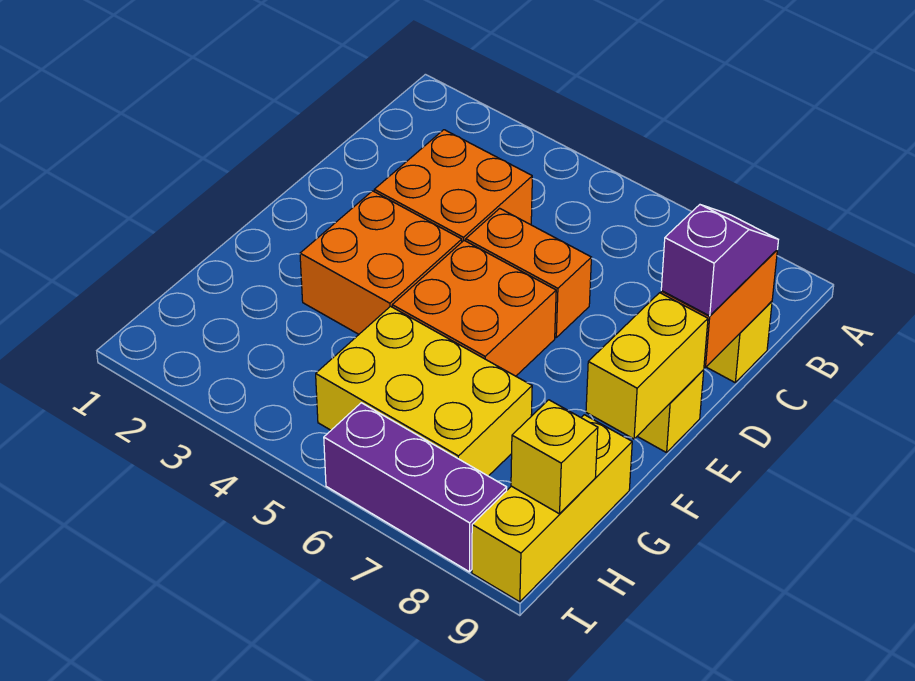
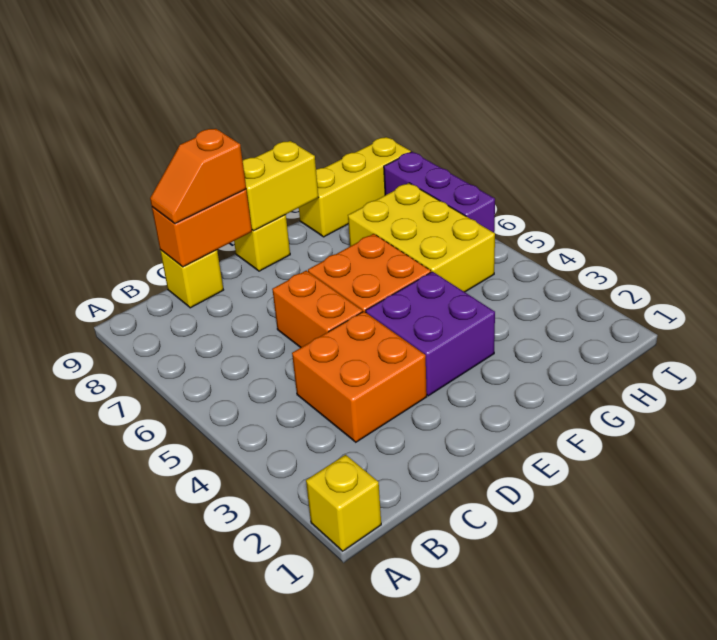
purple slope C9:D9 level 3 top D -> orange slope C9:D9 level 3 top D
orange brick E3:F4 level 1 -> purple brick E3:F4 level 1
yellow brick H9 level 2 -> yellow brick A1 level 1

